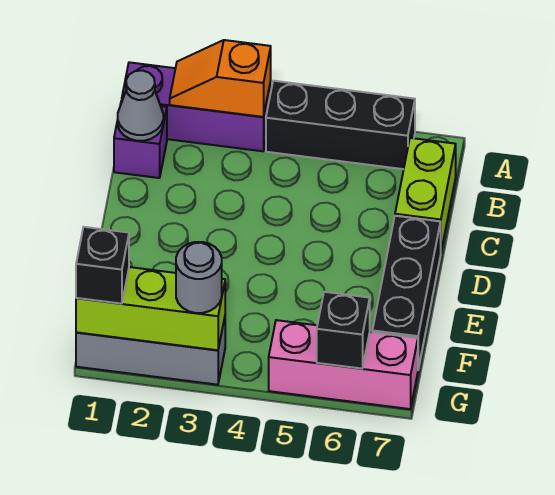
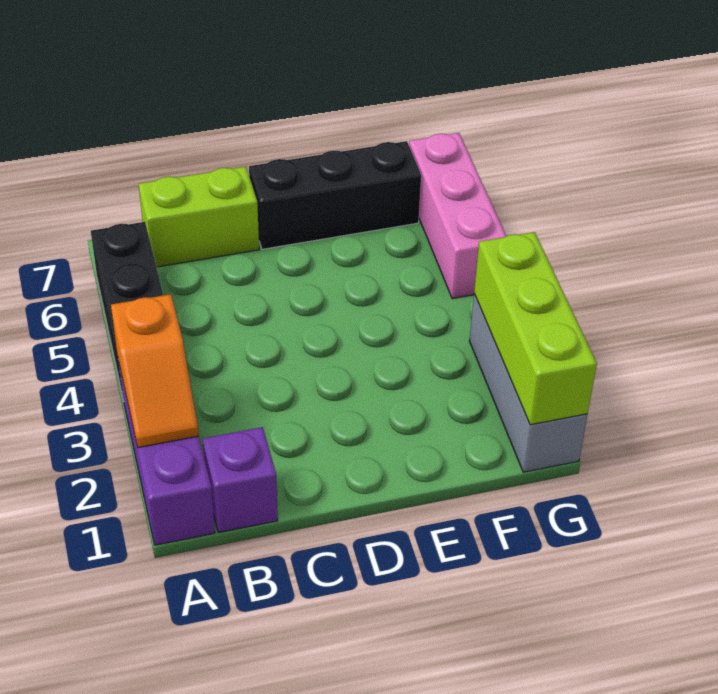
grey cone B1 level 2 -> none
black brick G1 level 3 -> none
grey round brick G3 level 3 -> none
black brick G6 level 2 -> none

